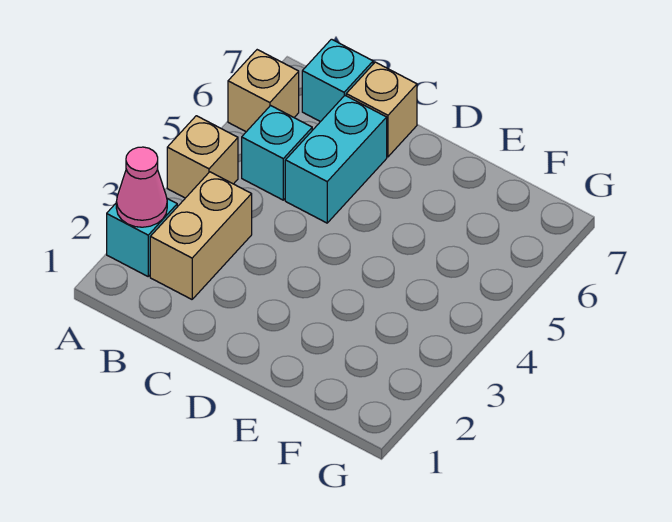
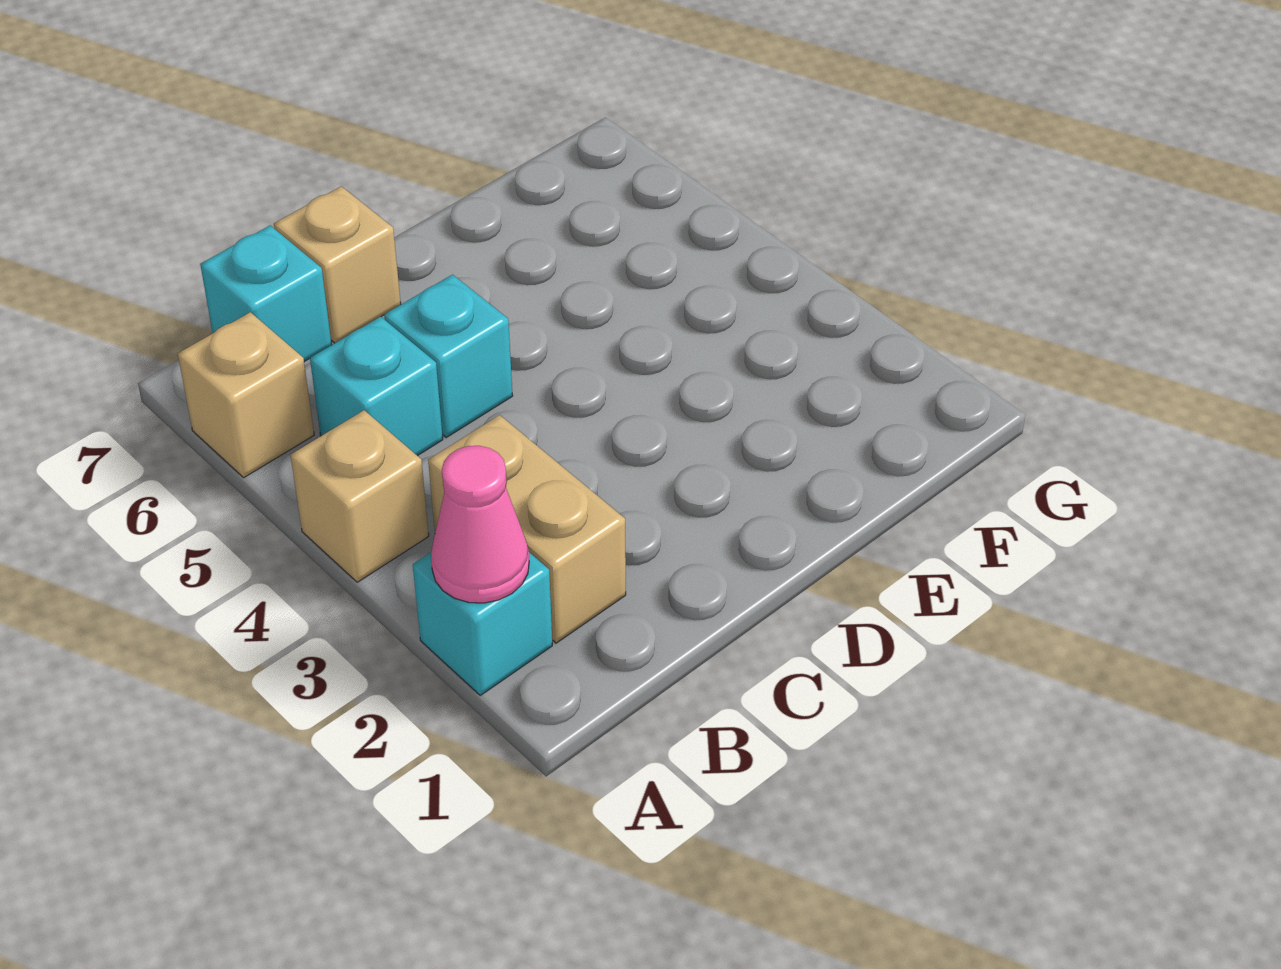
cyan brick C5:C6 level 1 -> cyan brick C5 level 1

